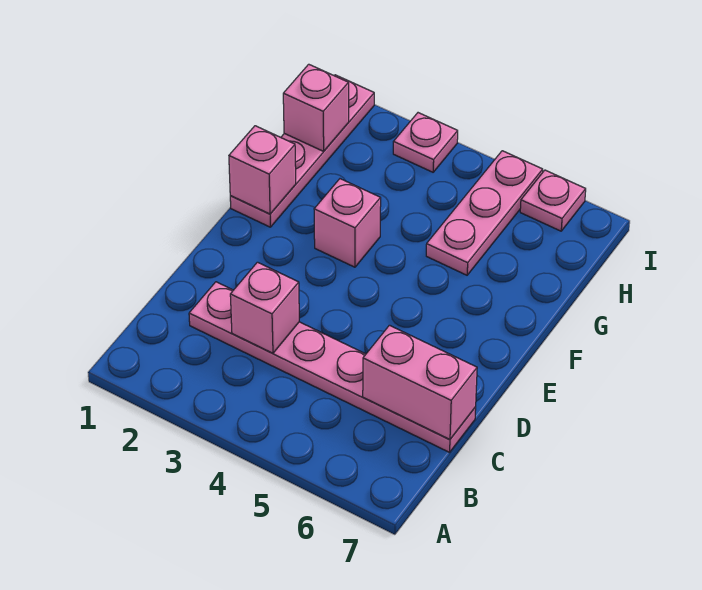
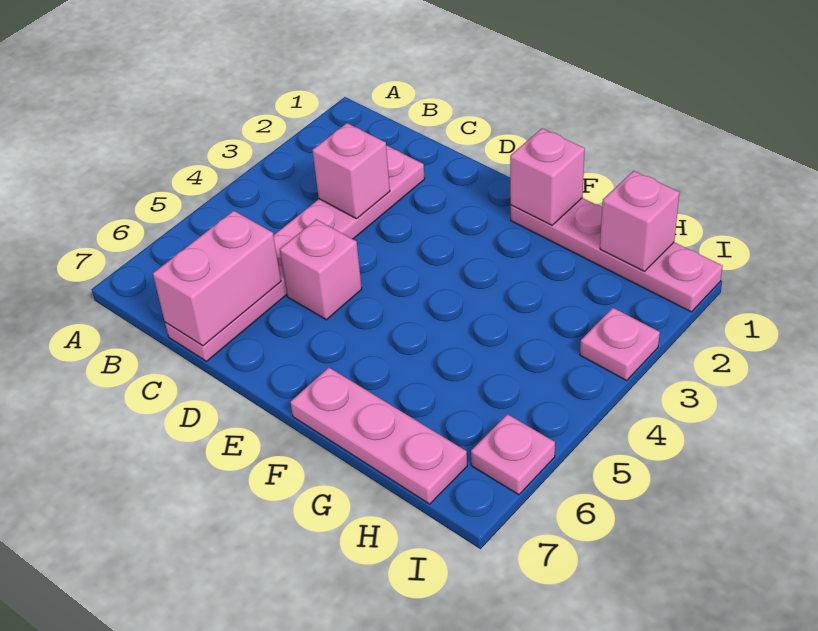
pink brick F3 level 1 -> pink brick D5 level 1
pink plate G5:I5 level 1 -> pink plate F7:H7 level 1

